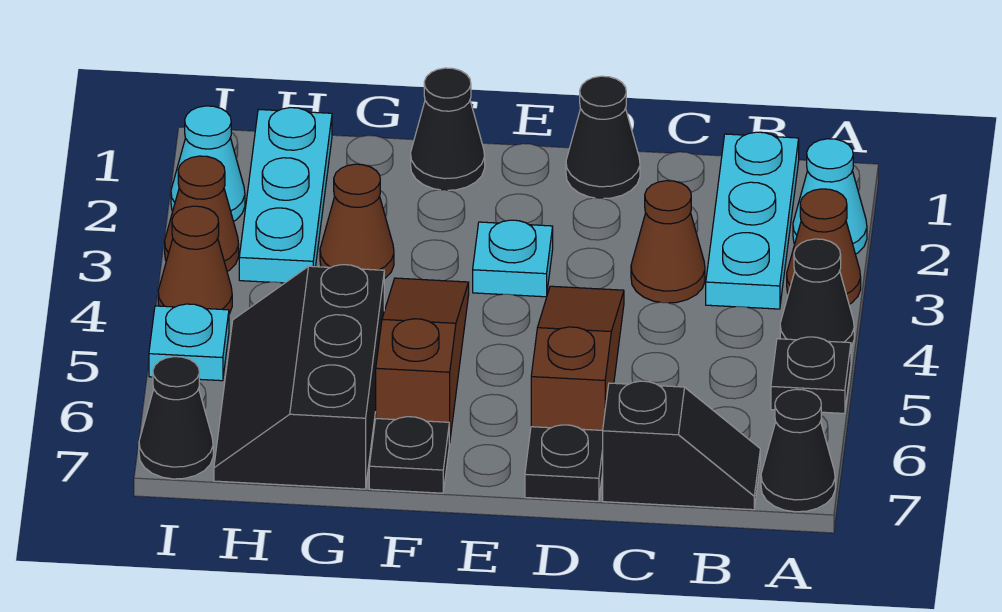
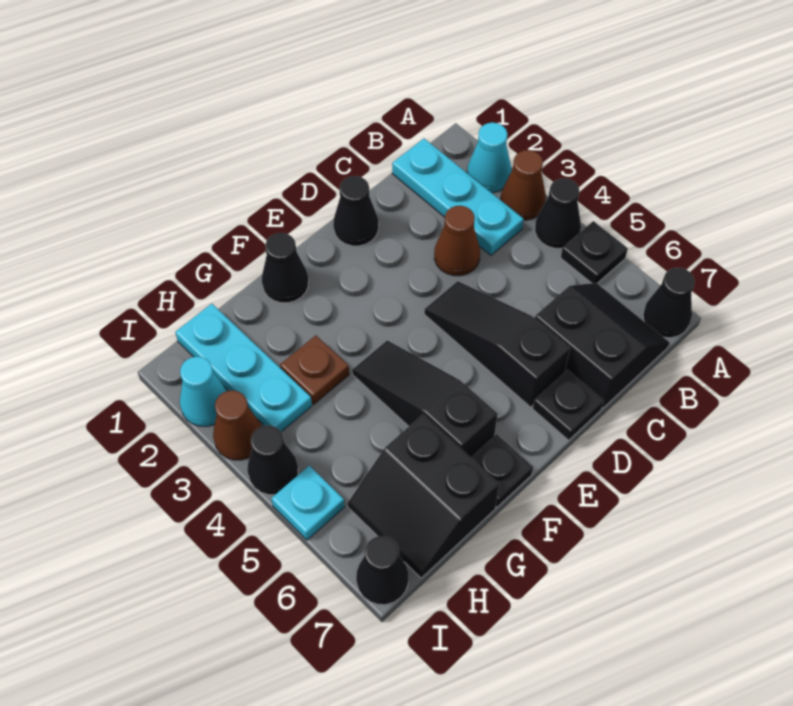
black slope B7:C7 level 1 top C -> black slope B6:C7 level 1 top C
brown slope D4:D6 level 1 top 6 -> black slope D4:D6 level 1 top 6
cyan plate E3 level 1 -> none
brown slope F4:F6 level 1 top 6 -> black slope F4:F6 level 1 top 6
brown cone G3 level 1 -> brown plate G3 level 1
black slope G5:H7 level 1 top G -> black slope G6:H7 level 1 top G
brown cone I4 level 1 -> black cone I4 level 1

